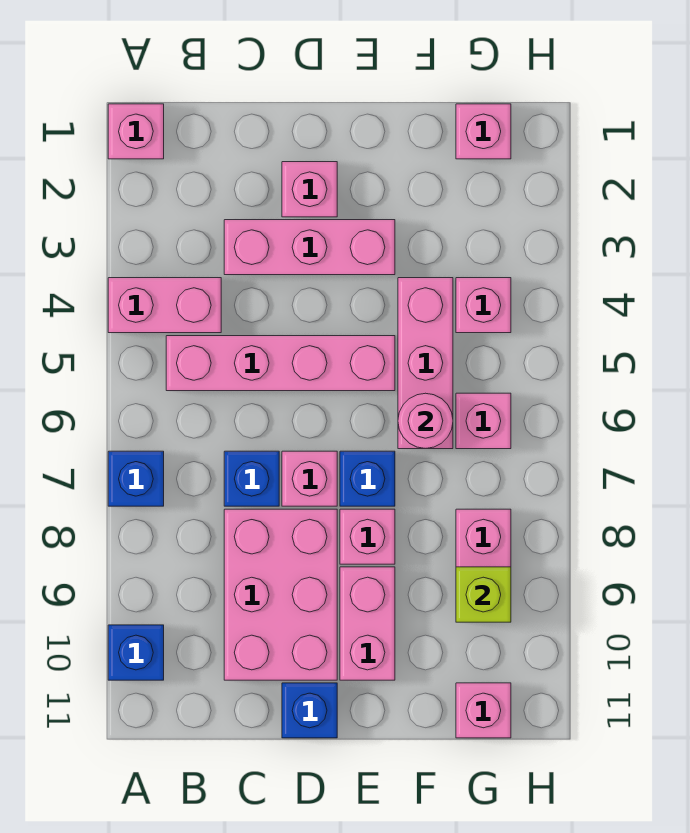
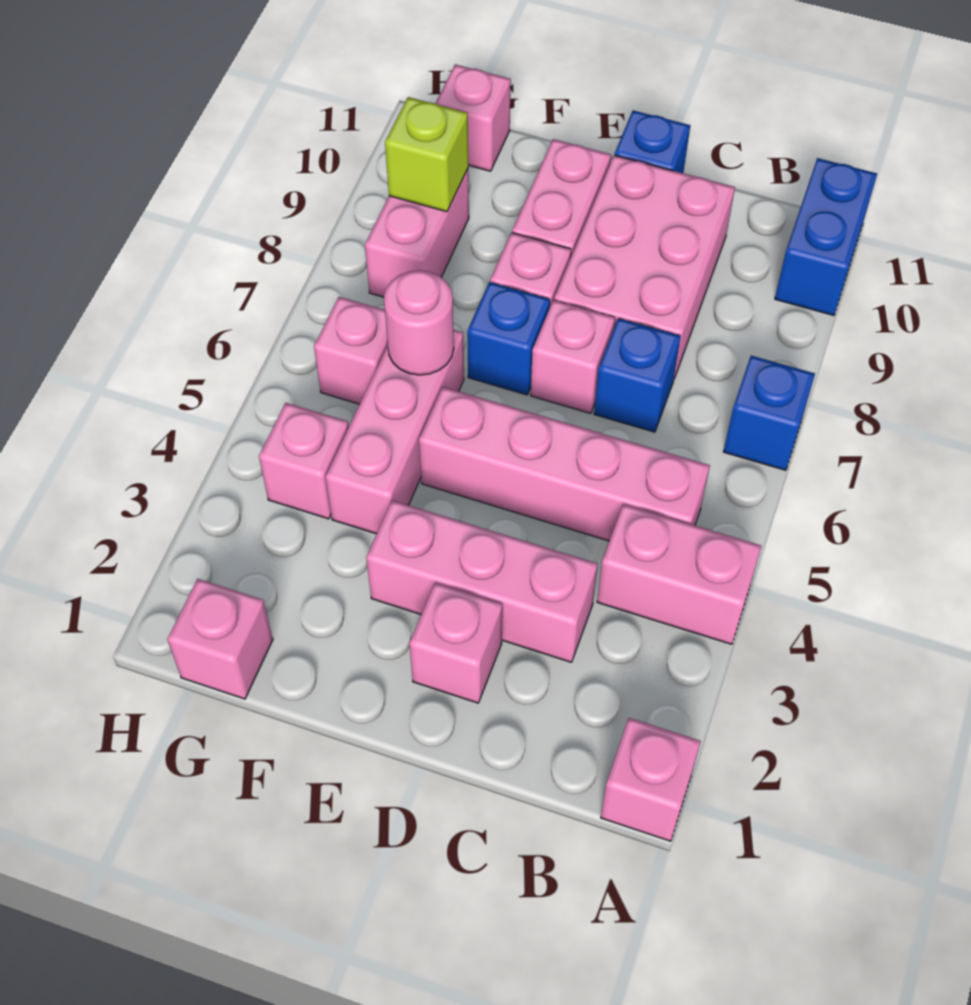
blue brick A10 level 1 -> blue brick A10:A11 level 1

